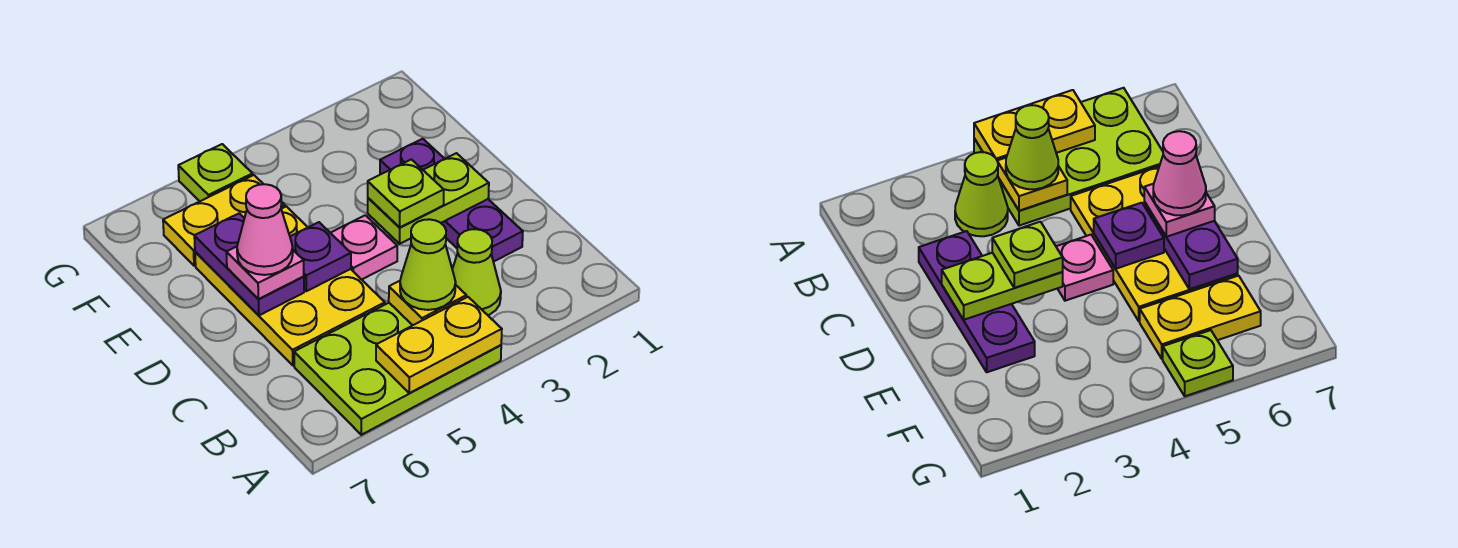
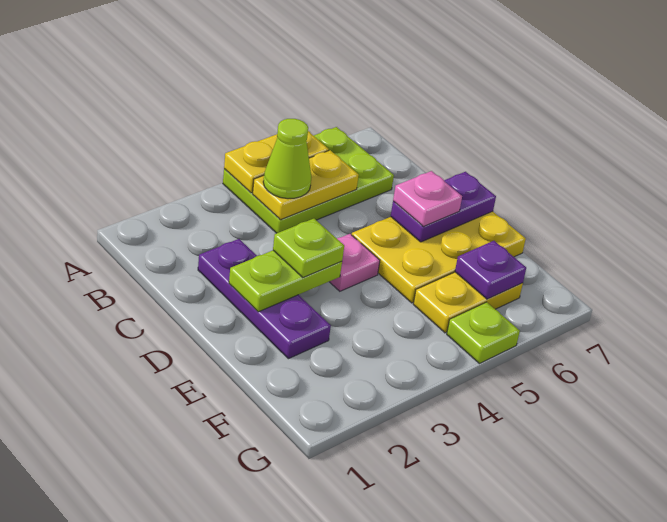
lime cone B3 level 1 -> none
yellow plate B4 level 2 -> yellow plate B4:B5 level 2
yellow plate C5:E6 level 1 -> yellow plate D5:E7 level 1
purple plate D5 level 2 -> purple plate F6 level 2
purple plate D6:E6 level 2 -> purple plate D6:D7 level 2
pink cone D6 level 4 -> none

